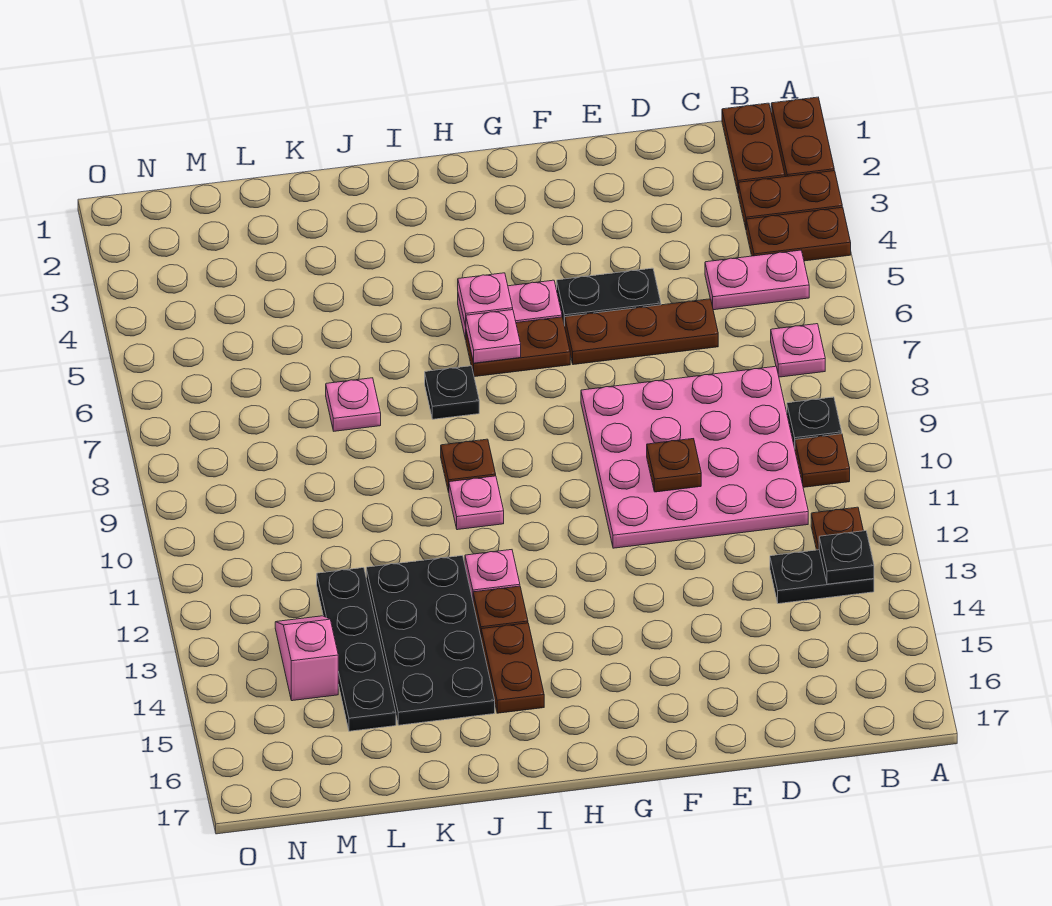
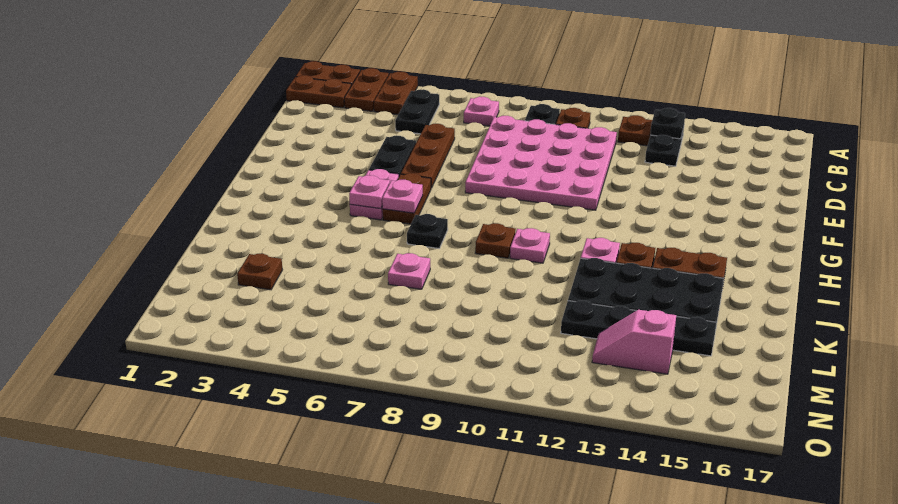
pink plate B5:C5 level 1 -> black plate B5:C5 level 1
brown plate E10 level 2 -> brown plate L3 level 1

